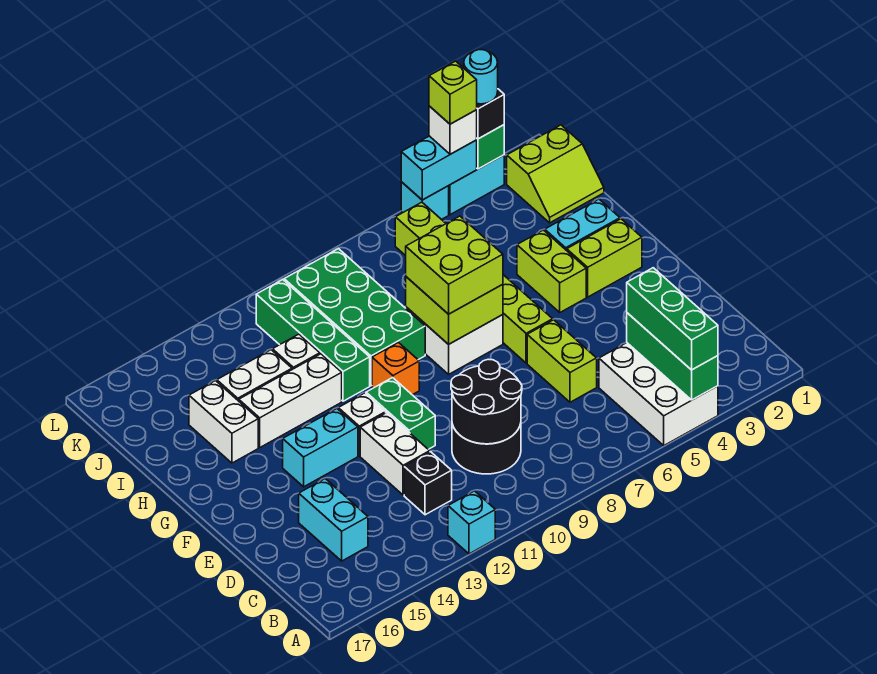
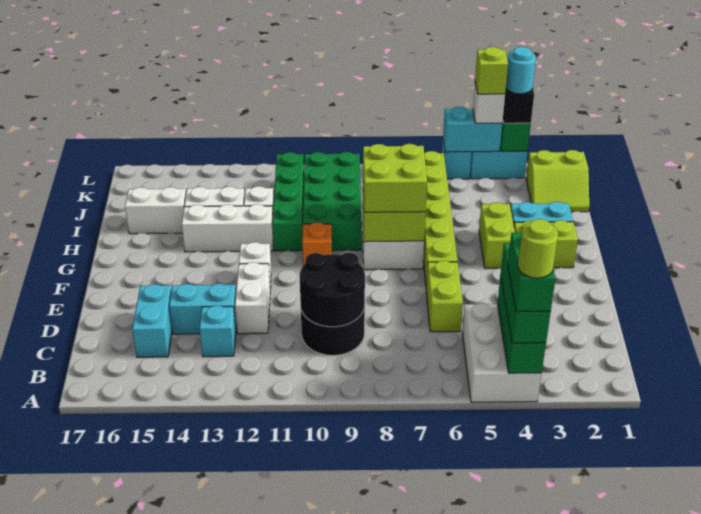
none -> lime round brick A4 level 5
cyan brick A12 level 1 -> cyan brick C13 level 1
black brick C12 level 1 -> none
green brick E11:F11 level 1 -> green brick A4:B4 level 4
cyan brick F13:F14 level 1 -> cyan brick D13:D14 level 1
white brick H15:I15 level 1 -> white brick I15:I16 level 1

